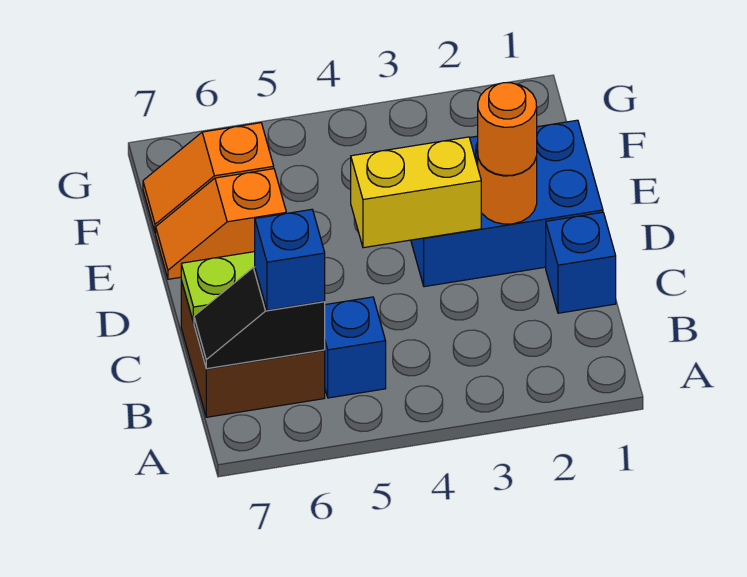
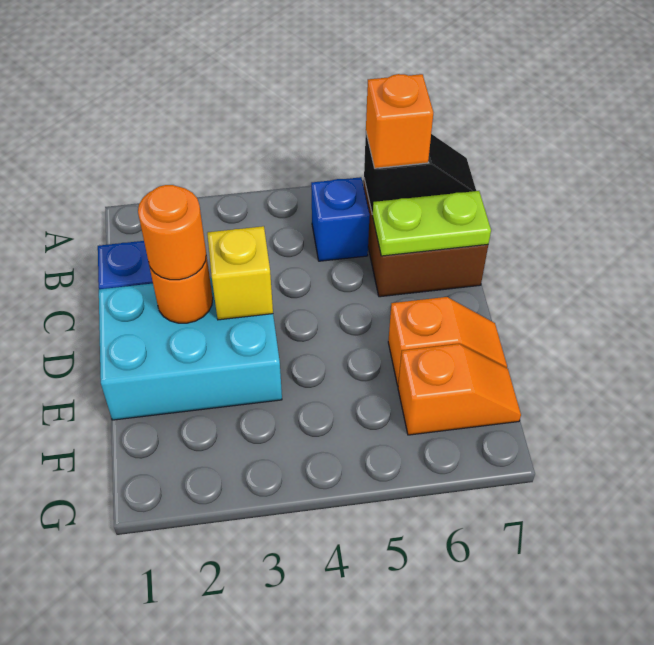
blue brick B6 level 3 -> orange brick B6 level 3
blue brick D1:E3 level 1 -> cyan brick D1:E3 level 1
yellow brick D3:D4 level 2 -> yellow brick D3 level 2

